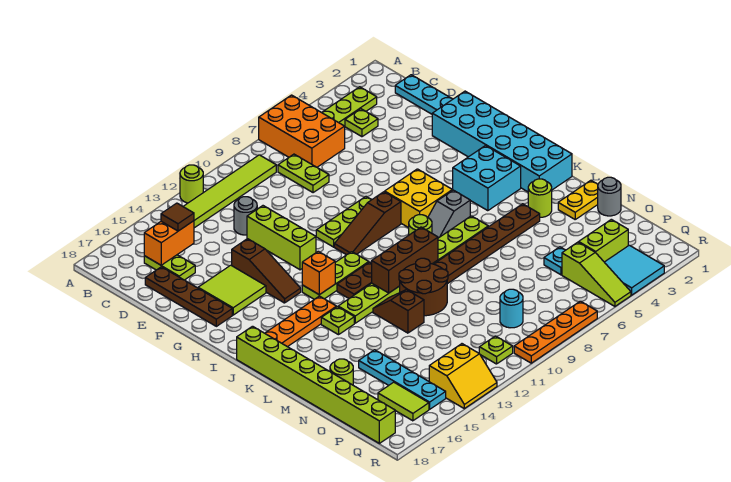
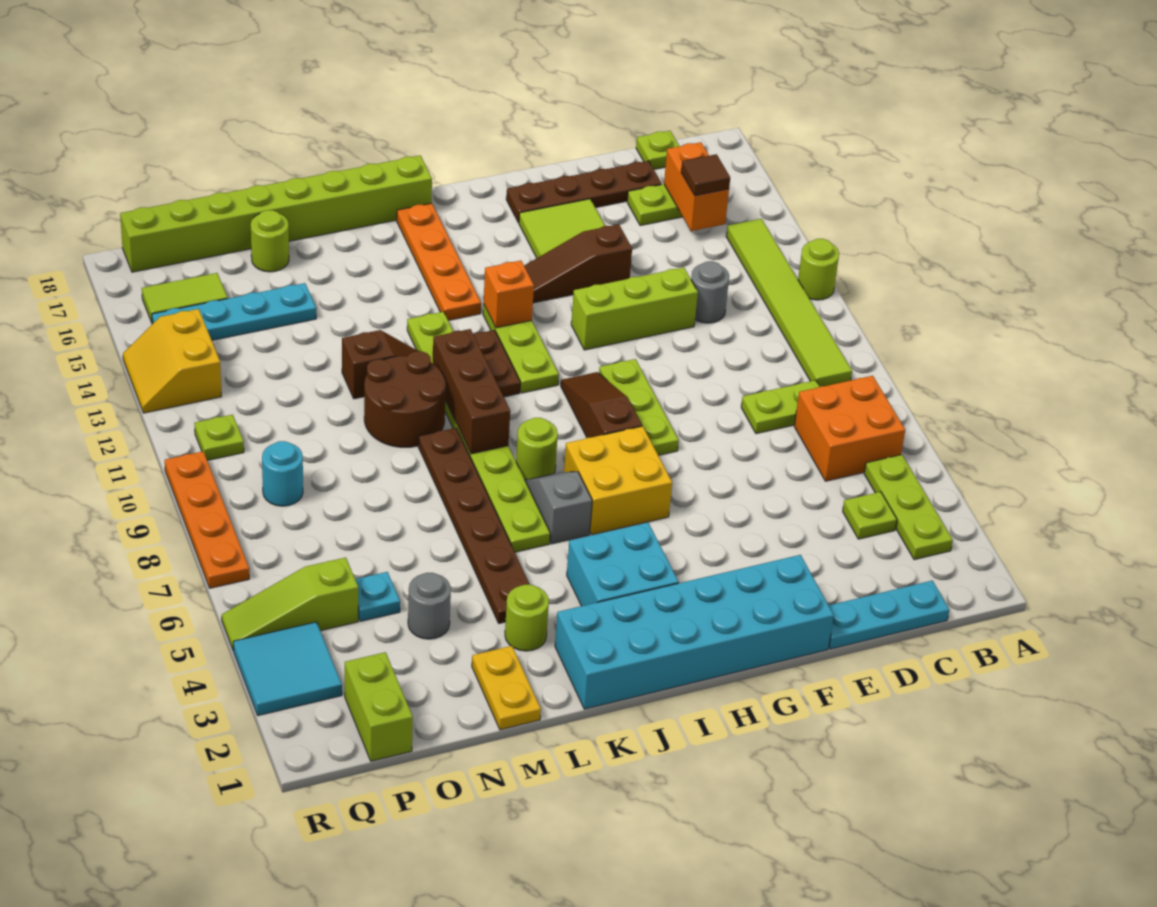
orange brick A6:C7 level 1 -> orange brick B6:C7 level 1
lime plate K14 level 1 -> lime plate C18 level 1
grey round brick N1 level 1 -> grey round brick N4 level 1
lime brick P3:P4 level 1 -> lime brick P1:P2 level 1

